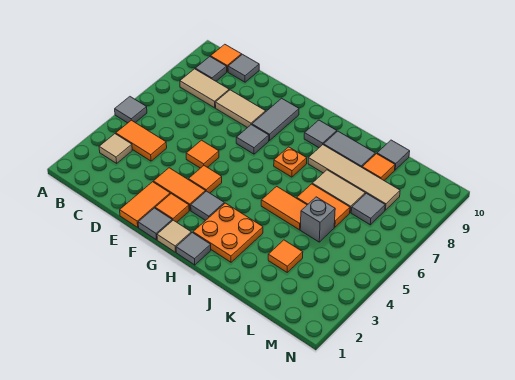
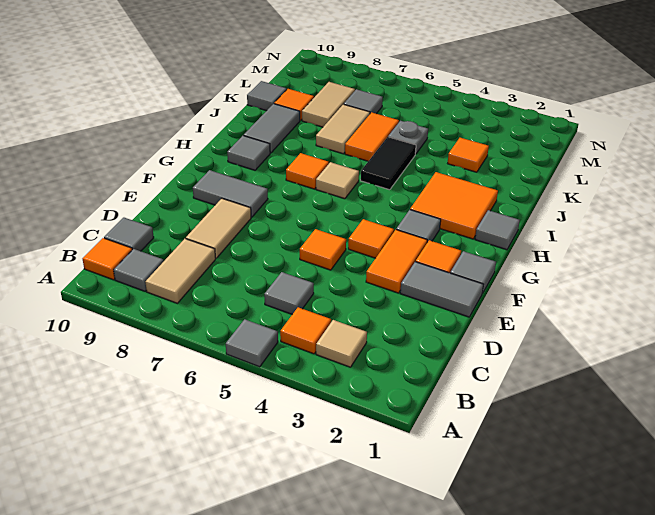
orange tile B4:C4 level 1 -> orange tile B4 level 1
orange tile E1:E2 level 1 -> grey tile E1:E2 level 1
grey tile F7 level 1 -> grey tile C5 level 1
tan tile G1 level 1 -> tan tile H6 level 1
orange plate H2:I3 level 1 -> orange tile H2:I3 level 1
orange plate H7 level 1 -> orange tile H7 level 1
orange tile I5:J5 level 1 -> black tile I5:J5 level 1
tan tile I8:L8 level 1 -> tan tile K8:L8 level 1
grey brick K5 level 1 -> grey plate K5 level 1

